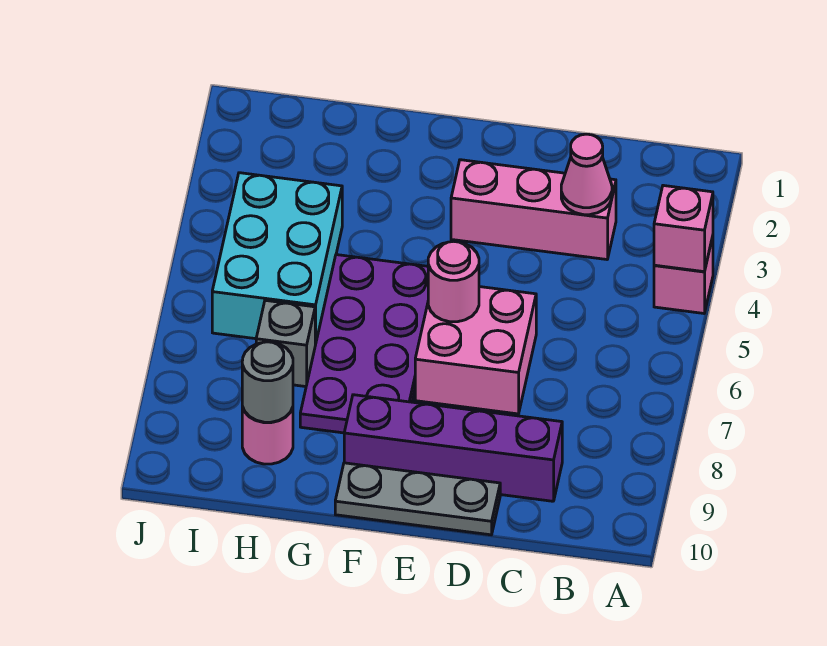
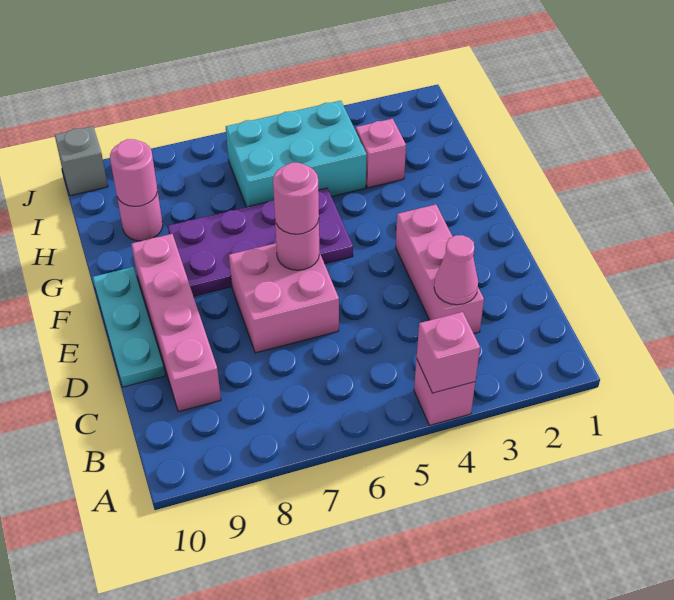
purple brick C9:F9 level 1 -> pink brick C9:F9 level 1
grey plate D10:F10 level 1 -> cyan plate D10:F10 level 1
none -> pink round brick E6 level 3
none -> pink brick H3 level 1
grey brick H7 level 1 -> grey brick J10 level 1
grey round brick H9 level 2 -> pink round brick H9 level 2

